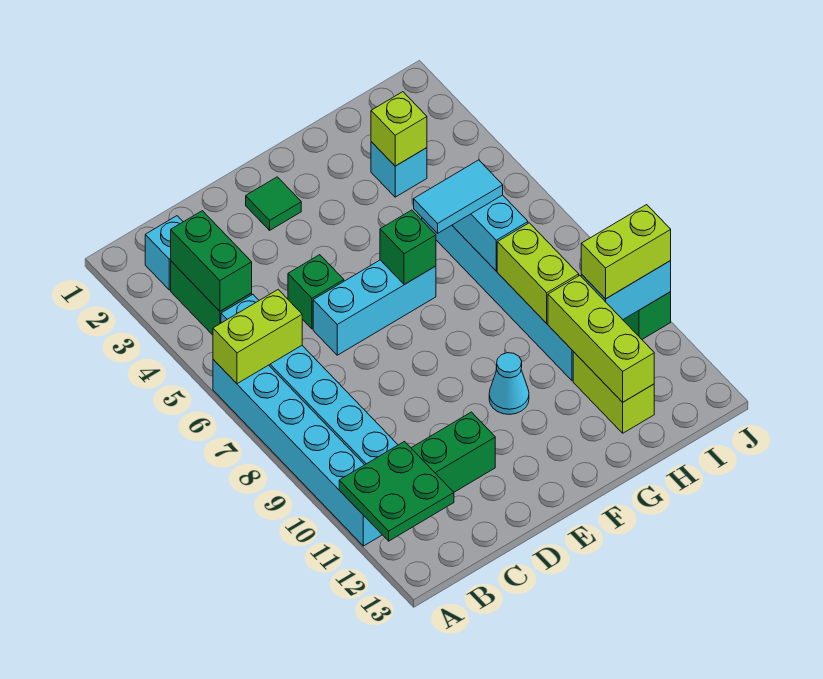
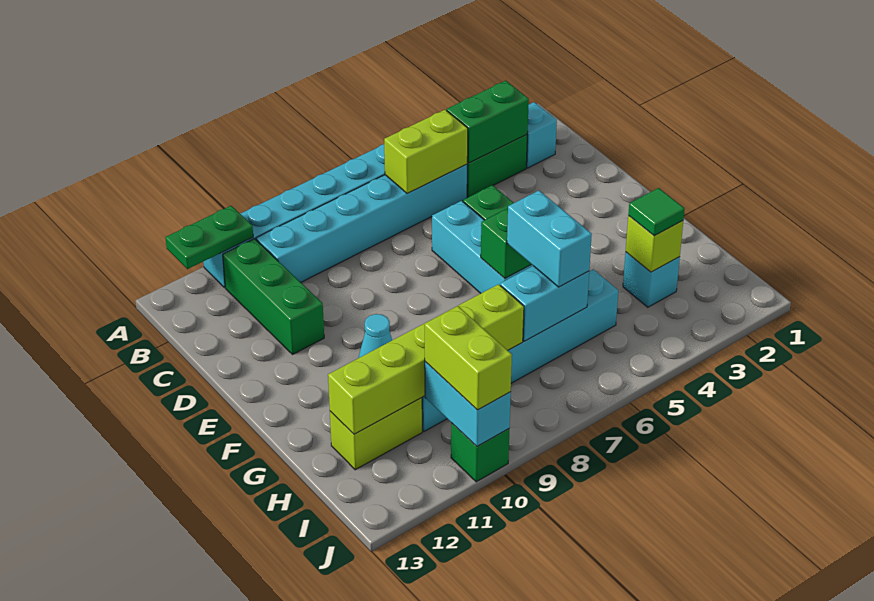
lime brick A6:B6 level 2 -> lime brick B5:B6 level 2
green plate A11:B12 level 2 -> green plate A11:A12 level 2
green tile E2 level 1 -> green tile H3 level 3
cyan tile G6:H6 level 3 -> cyan brick G6:H6 level 3

